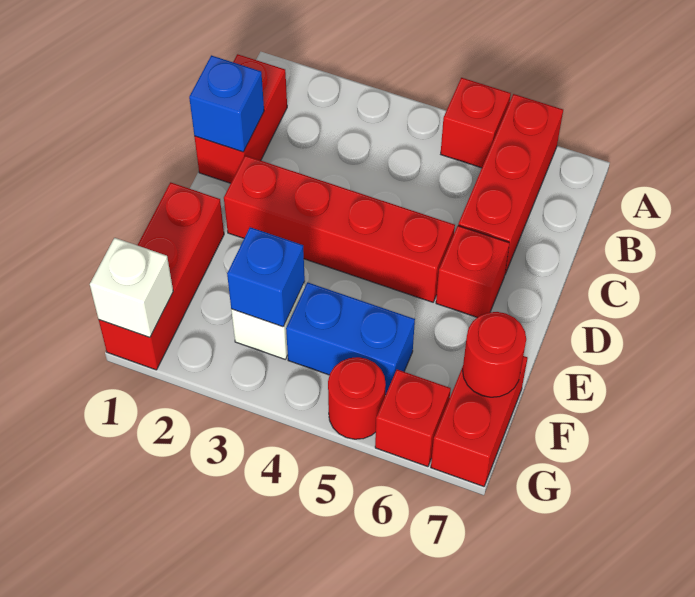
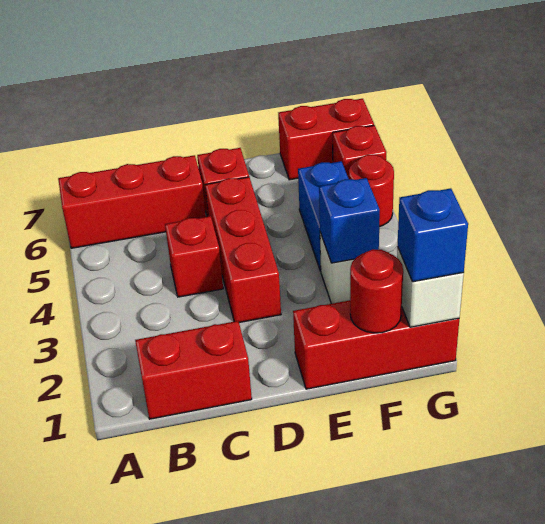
red brick A5 level 1 -> red brick C4 level 1
blue brick C1 level 2 -> blue brick G1 level 3
red brick D2:D5 level 1 -> red brick D3:D5 level 1
red round brick F7 level 2 -> red round brick F1 level 2

